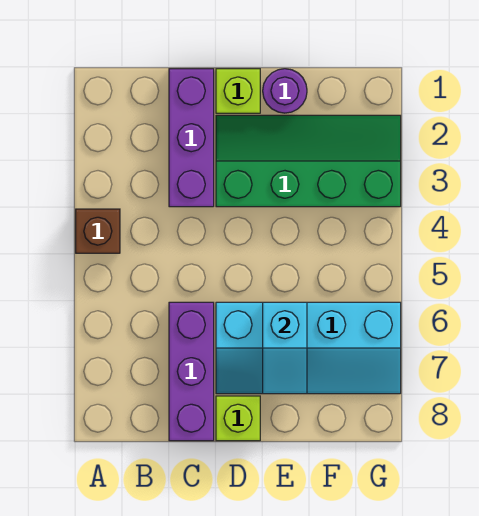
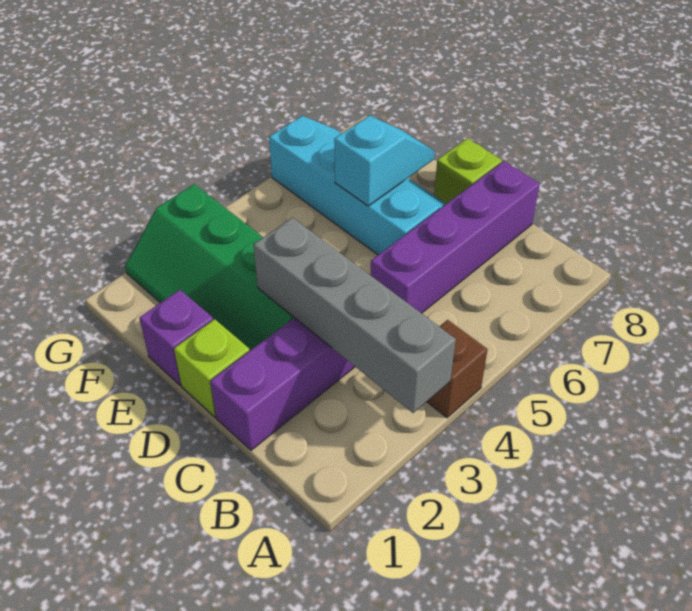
none -> grey brick A3:D3 level 2
purple brick C6:C8 level 1 -> purple brick C5:C8 level 1
purple round brick E1 level 1 -> purple brick E1 level 1

